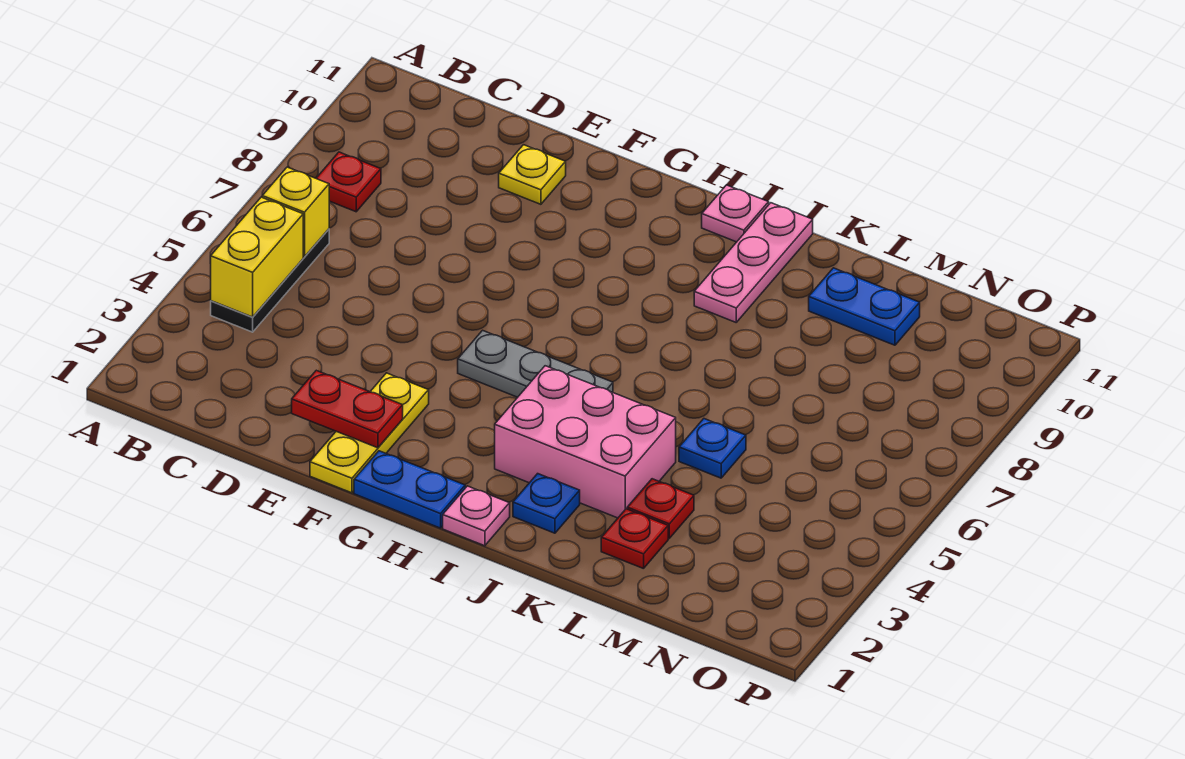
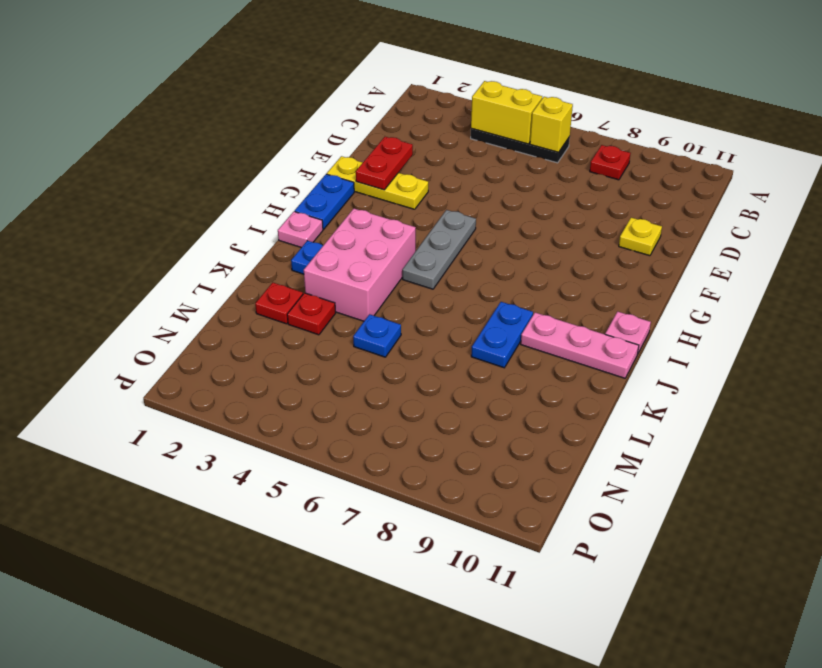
blue plate L10:M10 level 1 -> blue plate J8:K8 level 1

